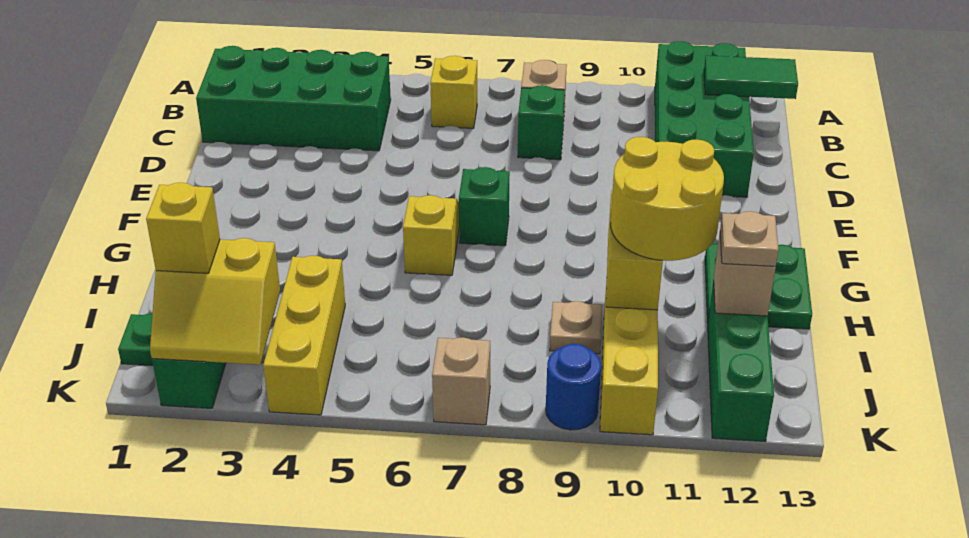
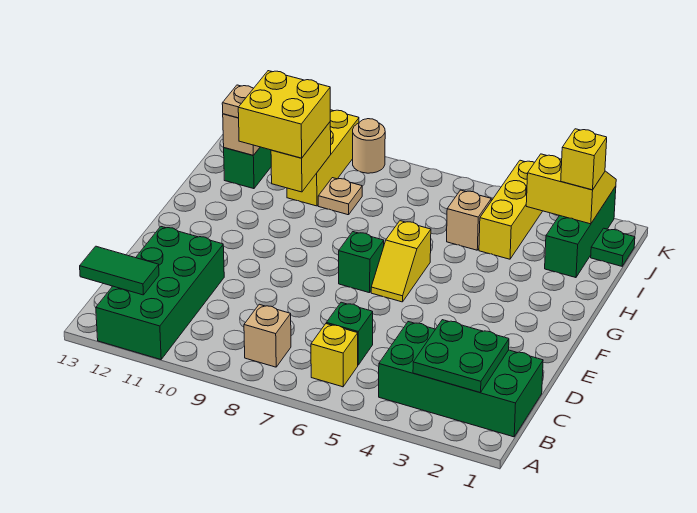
green brick C8 level 1 -> green brick C6 level 1
green plate G12:H13 level 1 -> green plate B2:C3 level 2
yellow round brick H10:I11 level 3 -> yellow brick H10:I11 level 3
tan brick K7 level 1 -> tan brick I5 level 1
blue round brick K9 level 1 -> tan round brick K9 level 1

